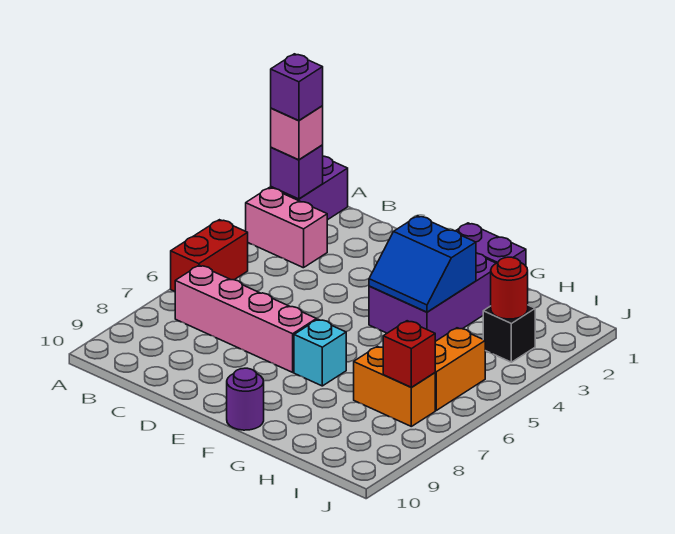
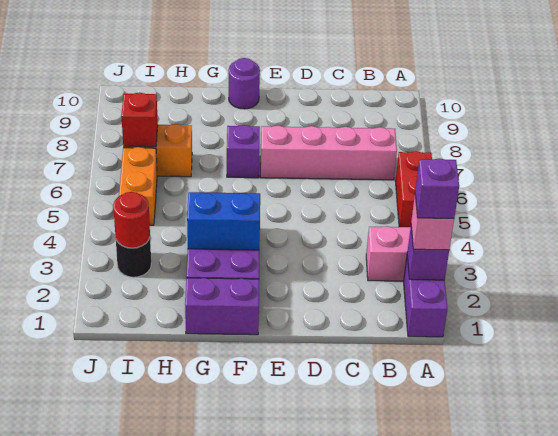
cyan brick F7 level 1 -> purple brick F7 level 1
black brick I3 level 1 -> black round brick I3 level 1

